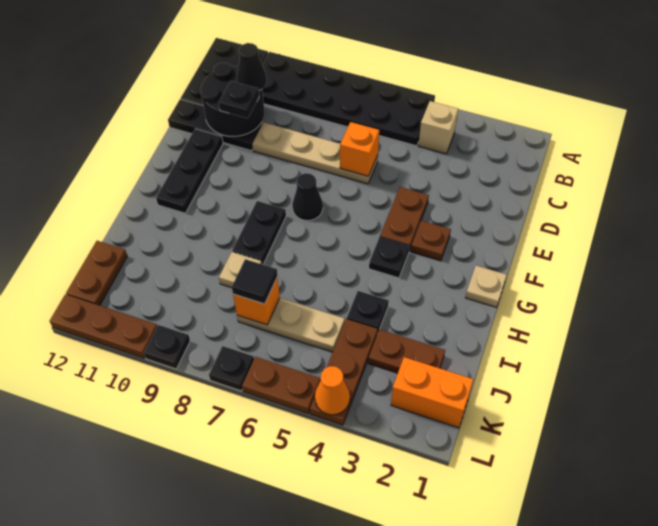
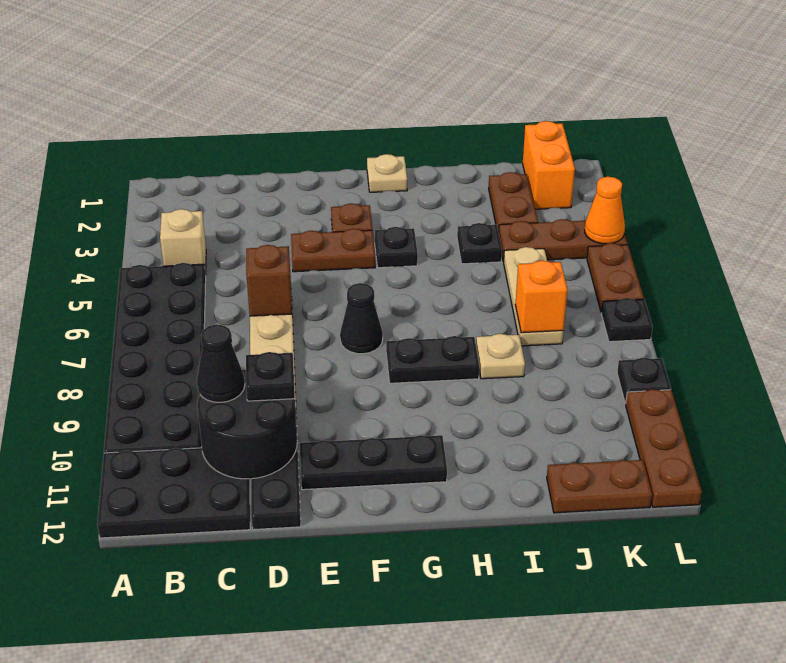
orange brick D6 level 2 -> brown brick D6 level 2
black tile J7 level 3 -> none

